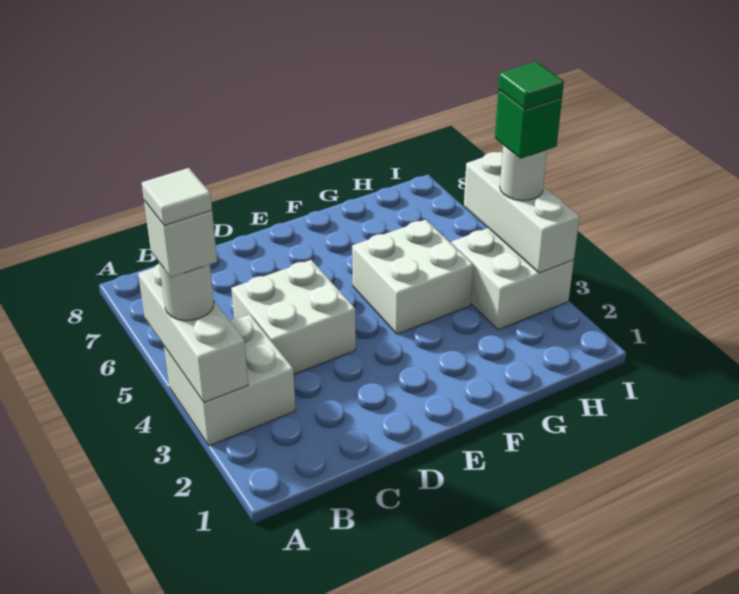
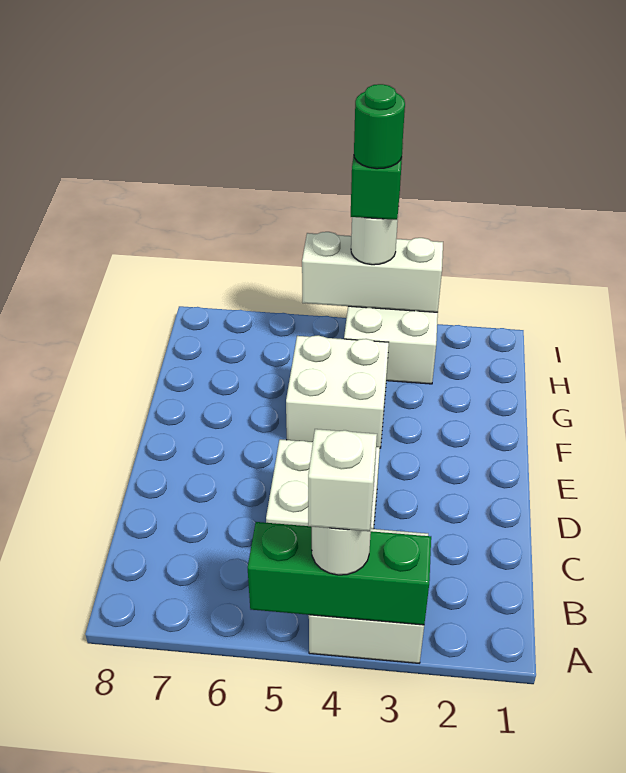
white brick A3:A5 level 2 -> green brick A3:A5 level 2
white tile A4 level 5 -> none
green tile I4 level 5 -> green round brick I4 level 5

